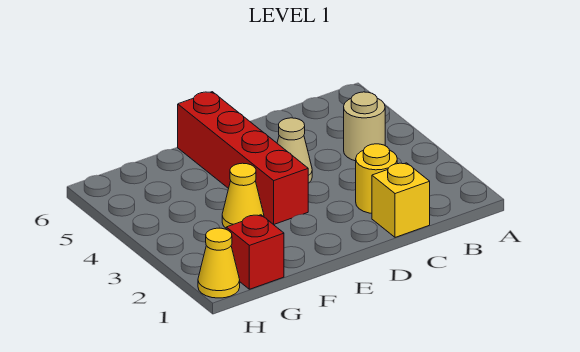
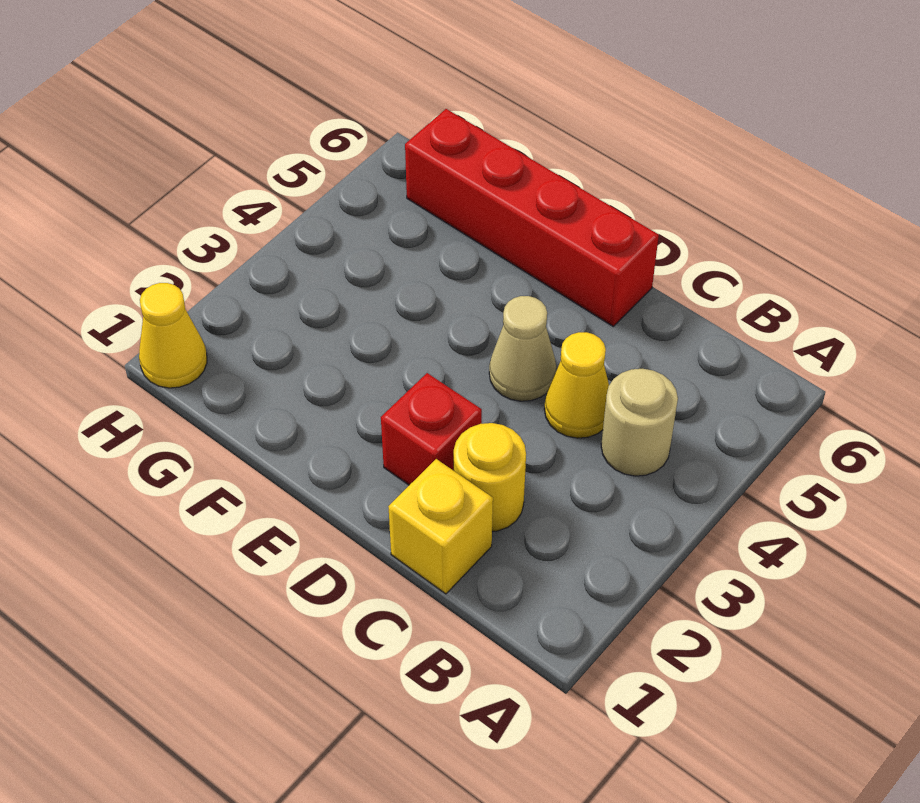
red brick E3:E6 level 1 -> red brick D6:G6 level 1
yellow cone F3 level 1 -> yellow cone C4 level 1
red brick G1 level 1 -> red brick D2 level 1

